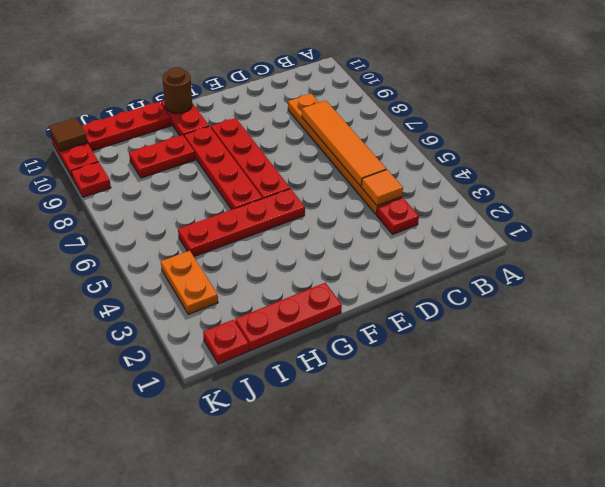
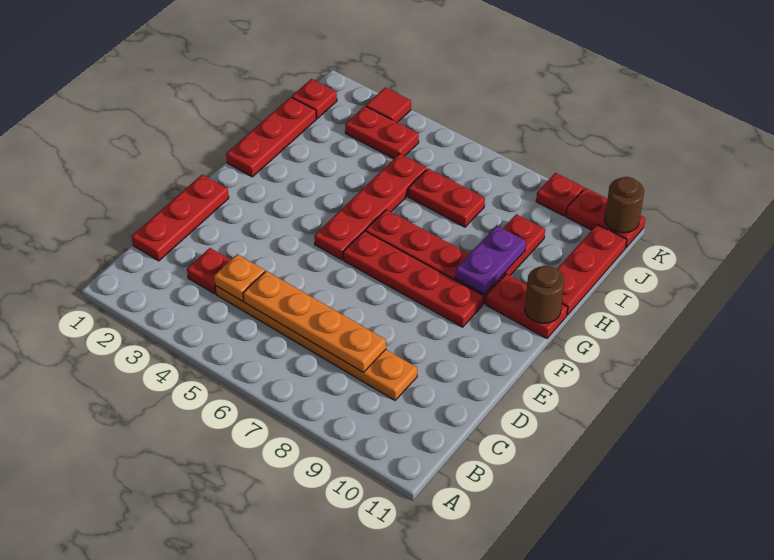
none -> red plate C1:E1 level 1
orange tile C4 level 2 -> orange plate C4 level 2
orange tile C5:C8 level 2 -> orange plate C5:C8 level 2
none -> purple plate G9:H9 level 2
none -> red plate I6:I7 level 1
orange plate J3:J4 level 1 -> red plate J3:J4 level 1
none -> red tile K3 level 1
brown tile K11 level 2 -> brown round brick K11 level 2

